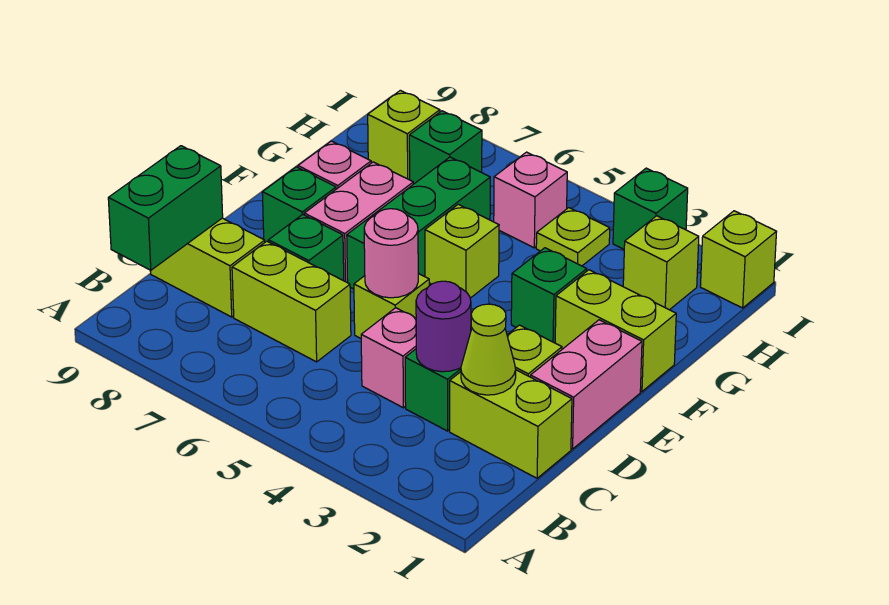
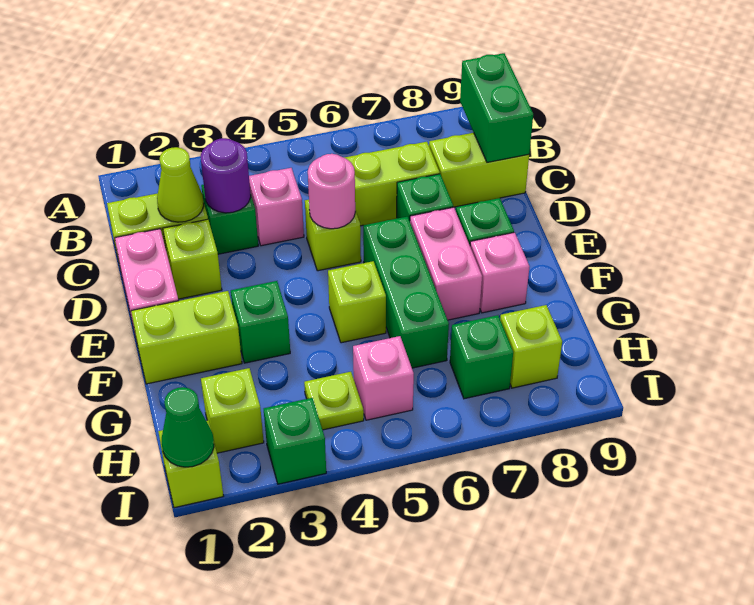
none -> green cone I1 level 2

